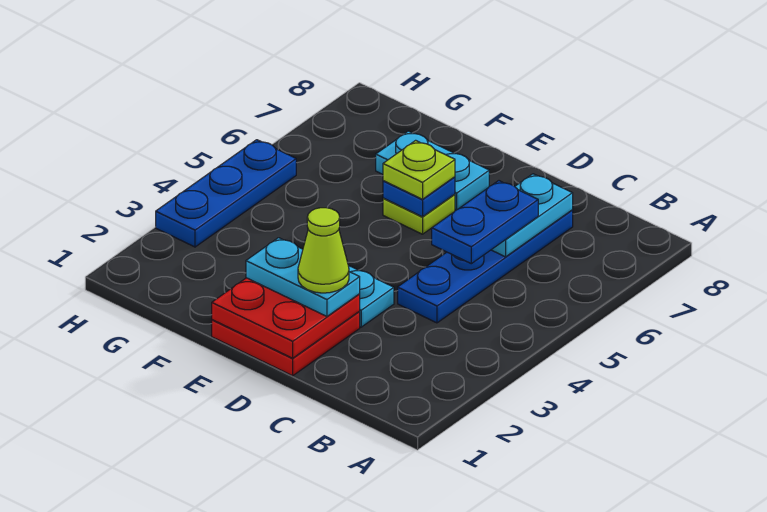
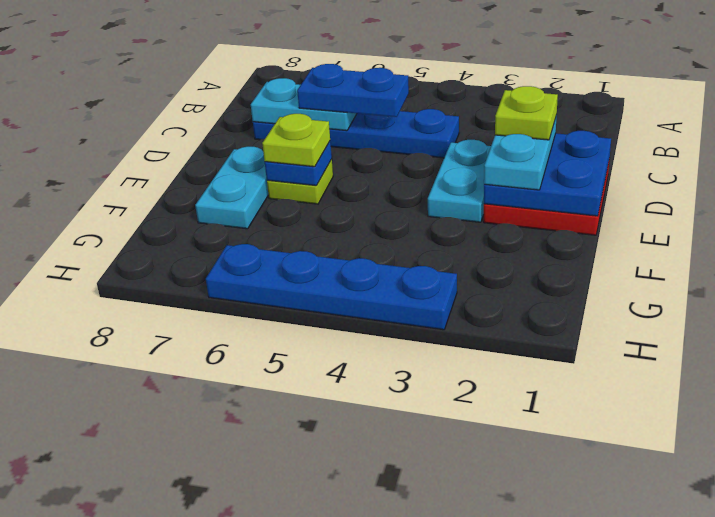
red plate D1:E2 level 2 -> blue plate D1:E2 level 2
lime cone D2 level 4 -> lime plate D2 level 4
blue plate H3:H5 level 1 -> blue plate H3:H6 level 1

